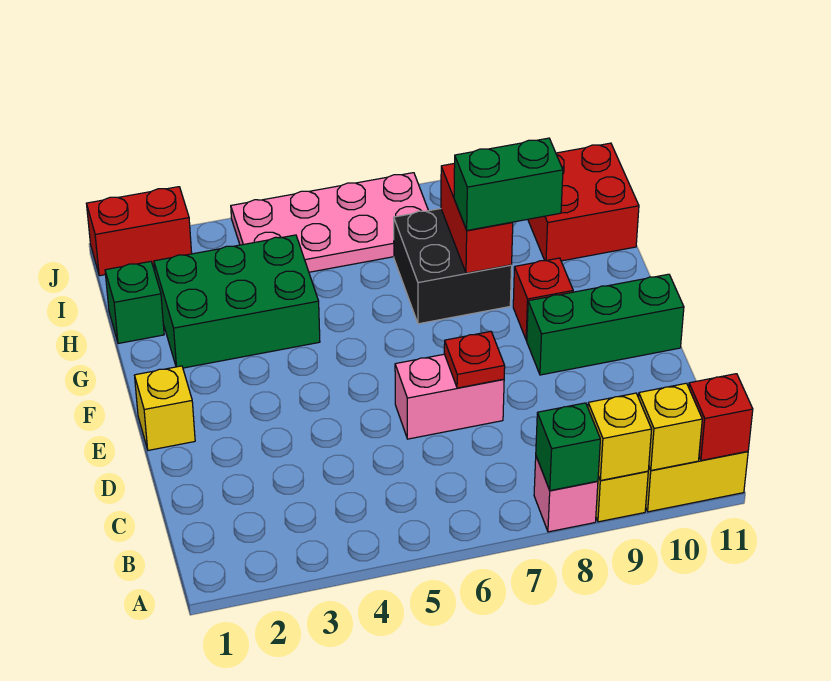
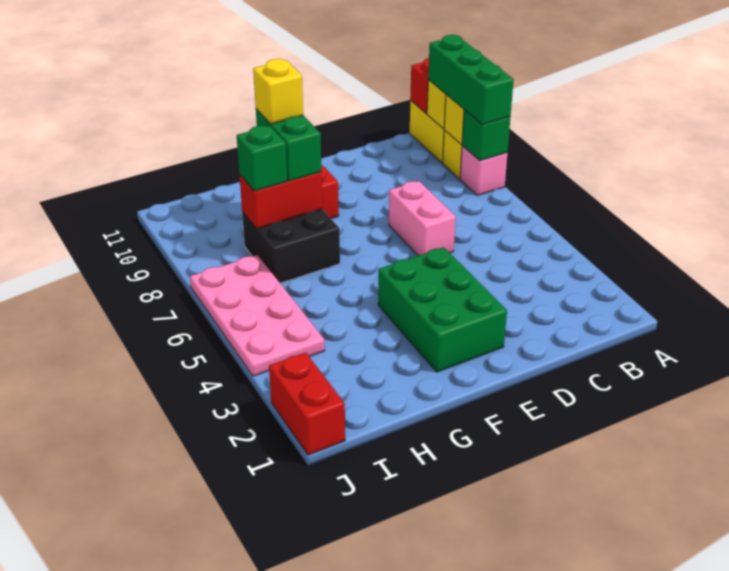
red plate D7 level 2 -> none
yellow brick E1 level 1 -> yellow brick G9 level 4
green brick E9:E11 level 1 -> green brick A8:A10 level 3
green brick G2:H4 level 1 -> green brick E2:F4 level 1
green brick H1 level 1 -> green brick H8 level 3
red brick H10:I11 level 1 -> none

